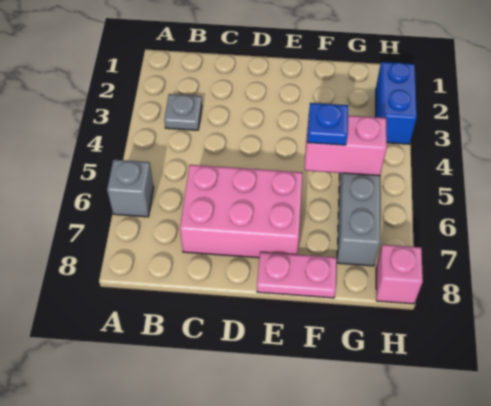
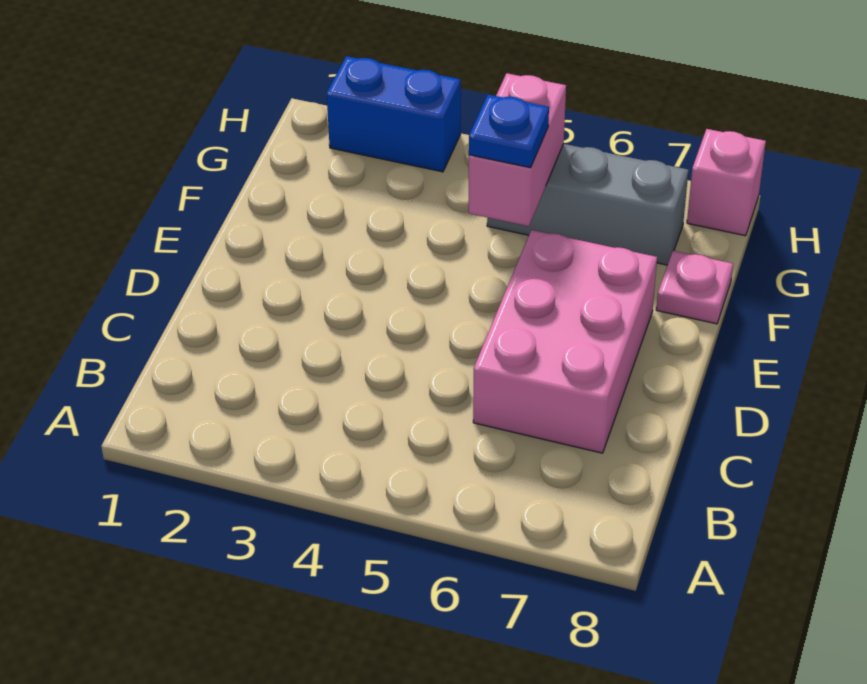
grey brick A6 level 1 -> none
grey plate B3 level 1 -> none
pink plate E8:F8 level 1 -> pink plate F8 level 1

